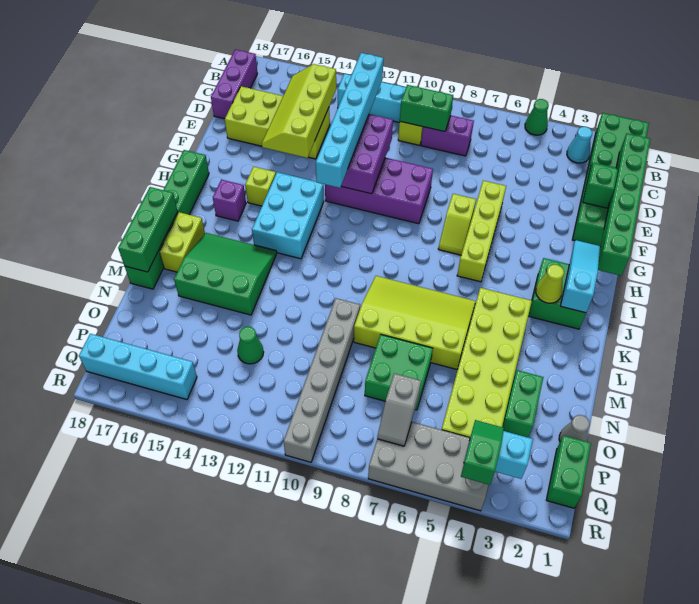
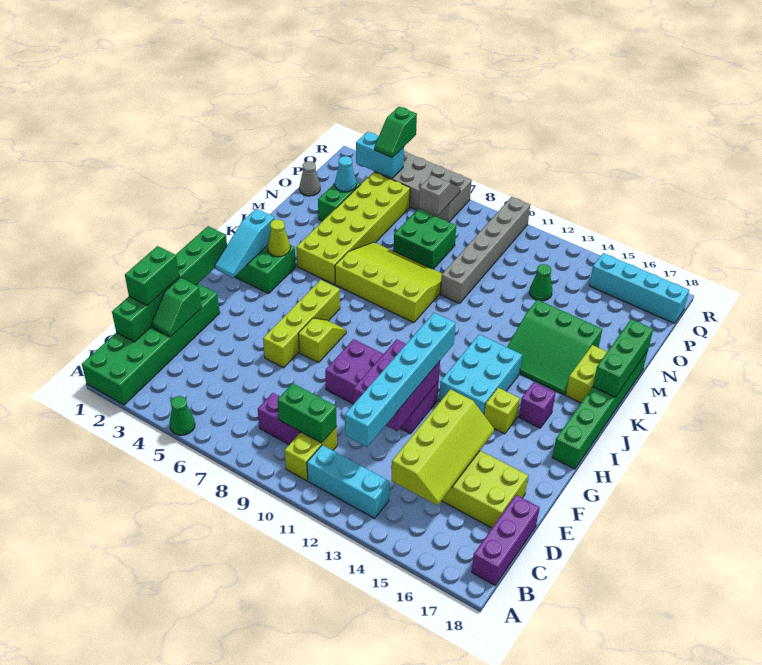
cyan cone B3 level 1 -> cyan cone O3 level 2
lime slope K6:M9 level 1 top M -> lime slope K6:M9 level 1 top K
green brick P1:Q1 level 1 -> green brick D1:E1 level 3

